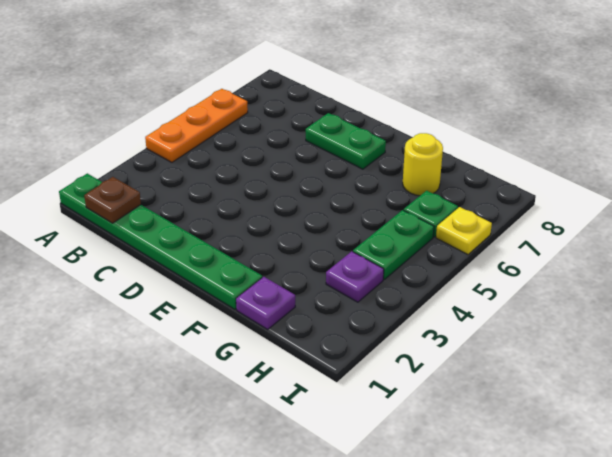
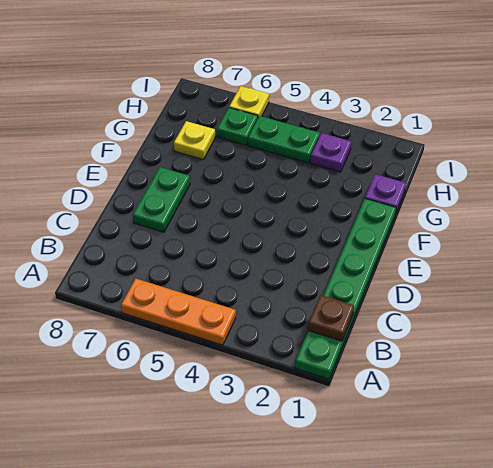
yellow round brick G7 level 1 -> yellow plate G7 level 1

